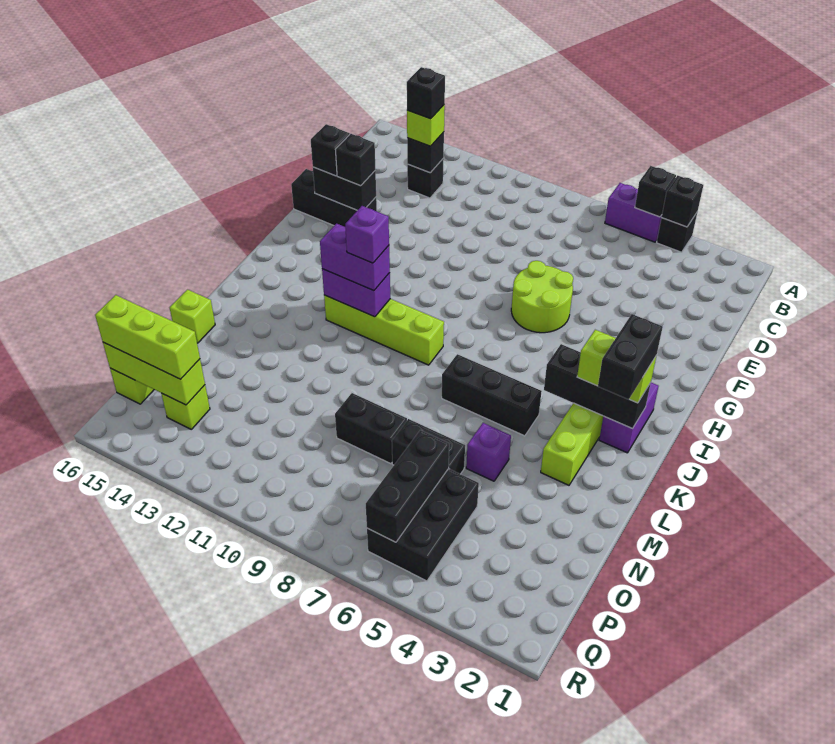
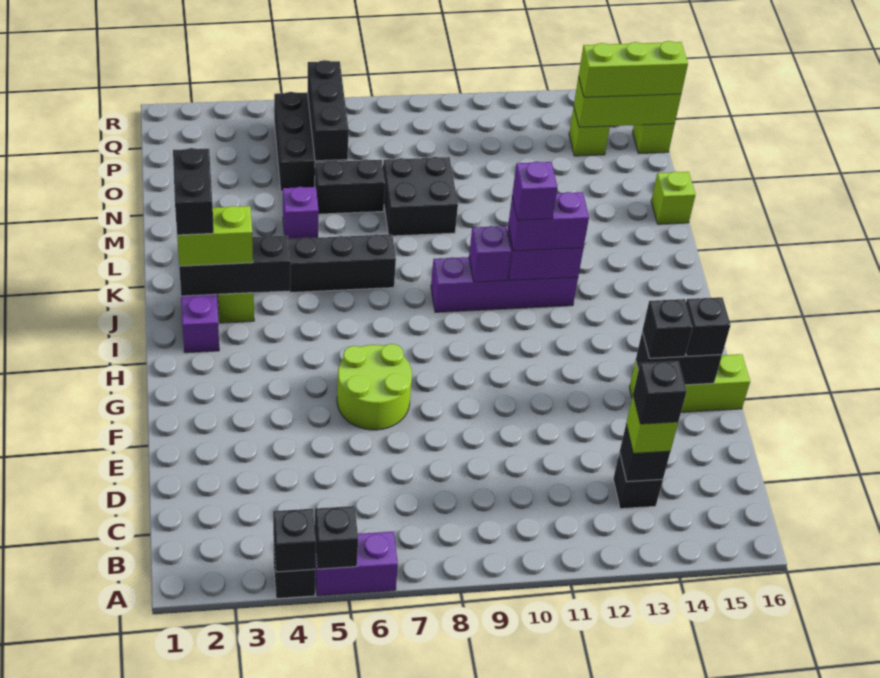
black brick F14:F16 level 1 -> lime brick F14:F16 level 1
lime brick J9:J12 level 1 -> purple brick J9:J12 level 1
none -> purple brick J10 level 2
black brick N8:N9 level 1 -> black brick M8:N9 level 1

